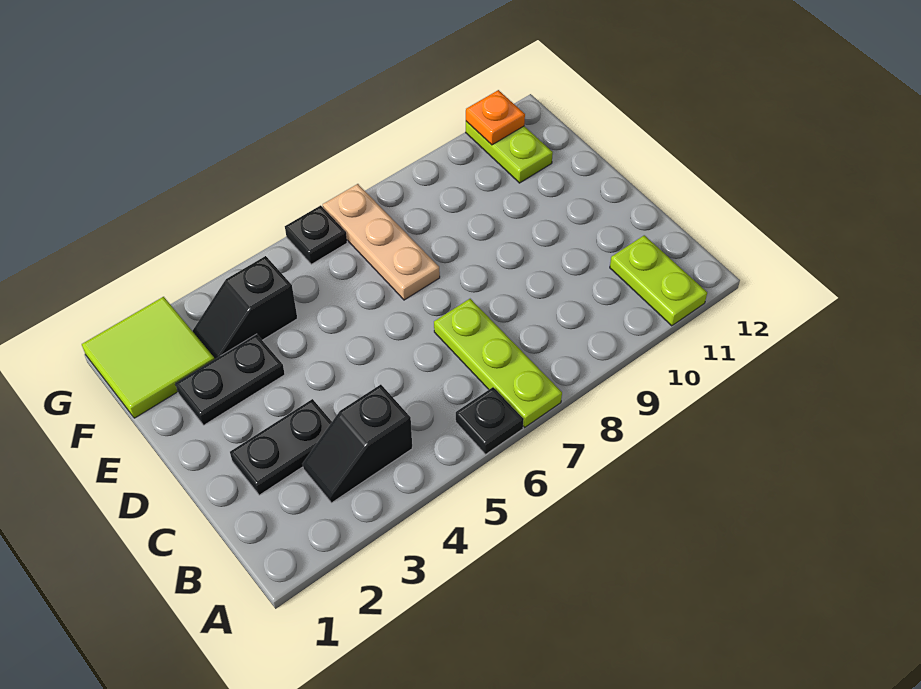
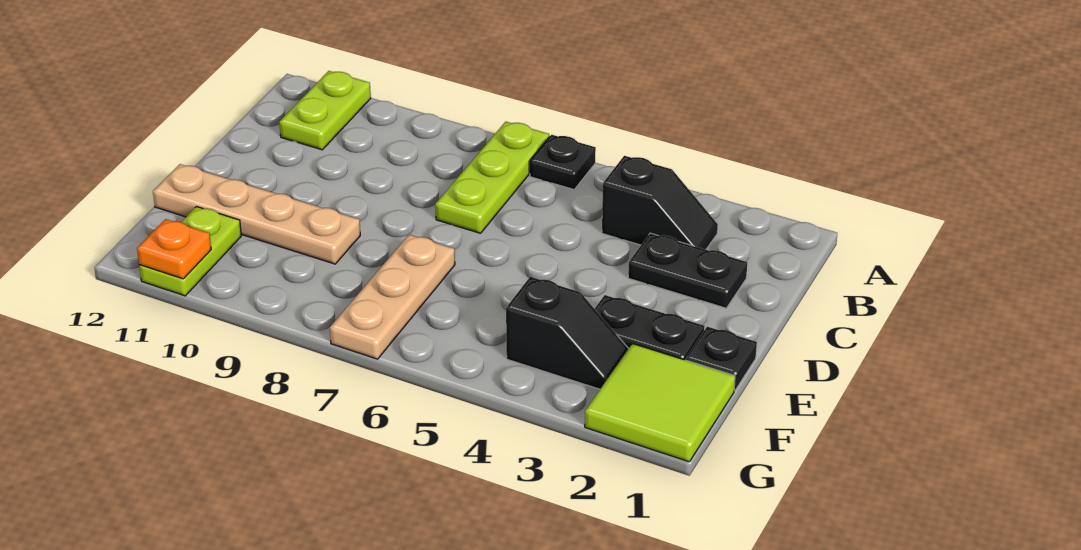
none -> tan plate E9:E12 level 1
black plate G6 level 1 -> black plate E1 level 1

